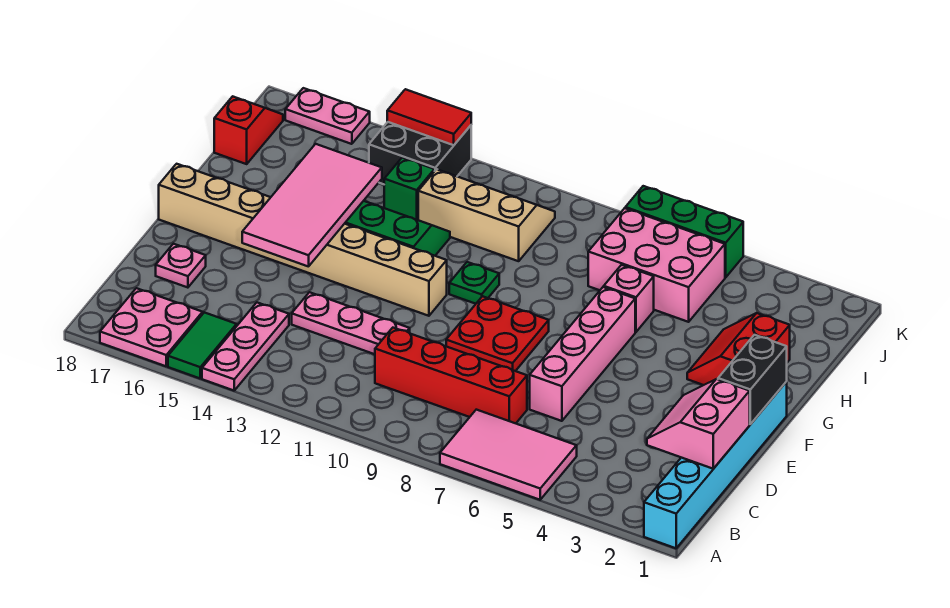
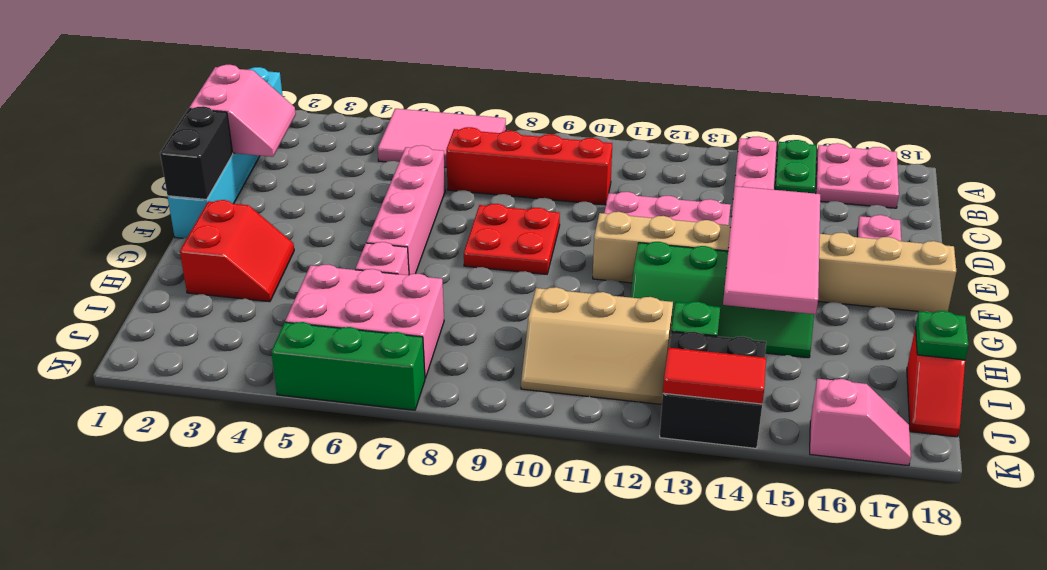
green tile A15:B15 level 1 -> green plate A15:B15 level 1
green plate G10 level 1 -> green plate I18 level 2
pink plate K16:K17 level 1 -> pink slope K16:K17 level 1 top 16

